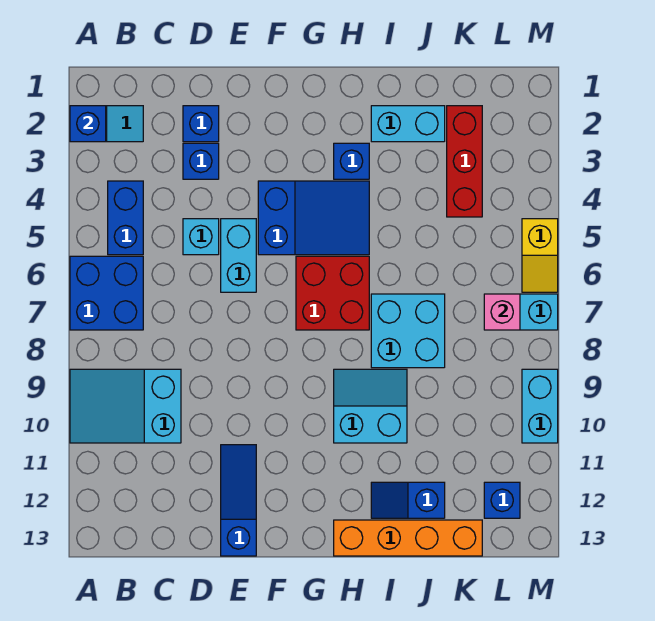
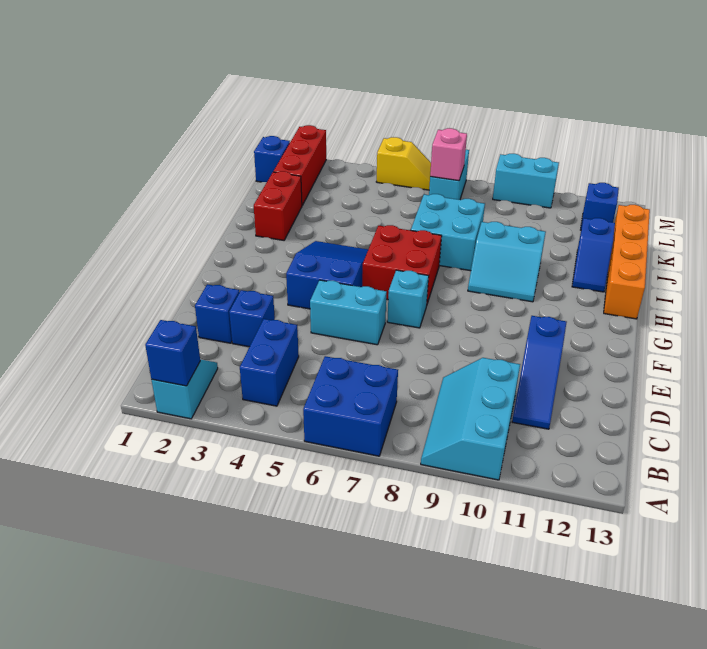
cyan slope A9:C10 level 1 top C -> cyan slope A9:C10 level 1 top 10
blue brick B4:B5 level 1 -> blue brick B4:C4 level 1
cyan brick D5 level 1 -> cyan brick F7 level 1
blue slope E11:E13 level 1 top 13 -> blue slope C11:E11 level 1 top E
blue brick H3 level 1 -> blue brick L1 level 1
cyan slope H9:I10 level 1 top 10 -> cyan slope H9:I10 level 1 top I
cyan brick I2:J2 level 1 -> red brick I2:J2 level 1
red brick K2:K4 level 1 -> red brick K2:M2 level 1

